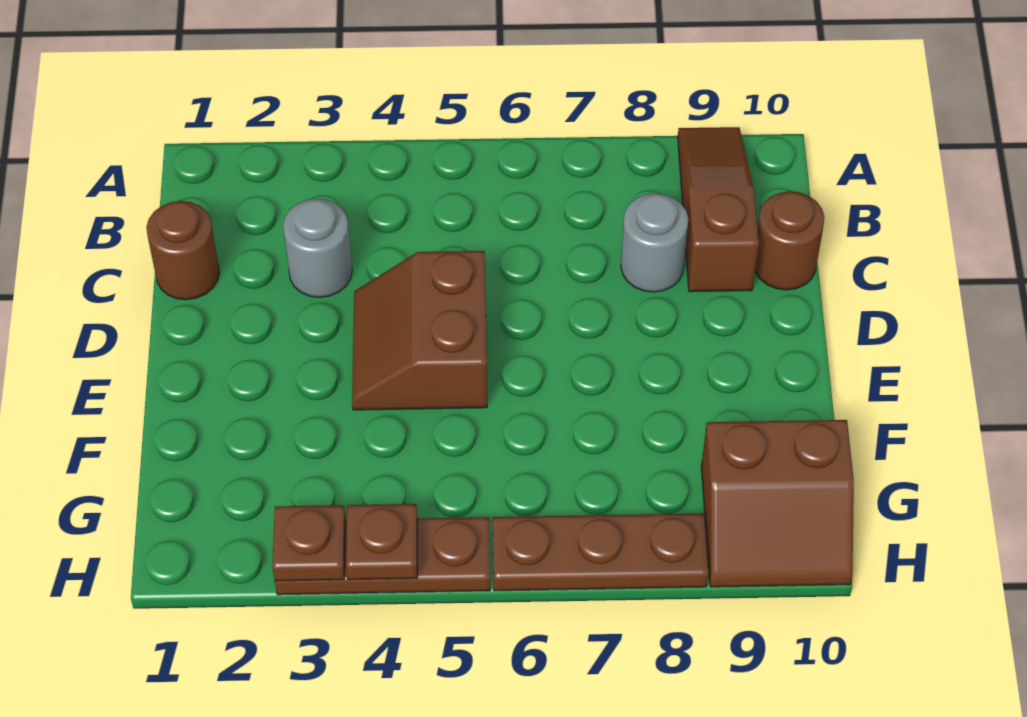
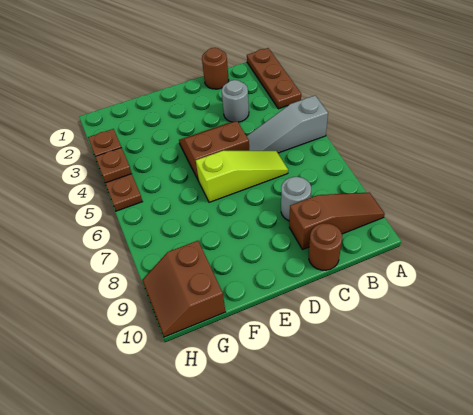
none -> grey slope A5:C5 level 1 top A
none -> lime slope C6:E6 level 1 top E
brown plate H6:H8 level 1 -> brown plate A1:A3 level 1

